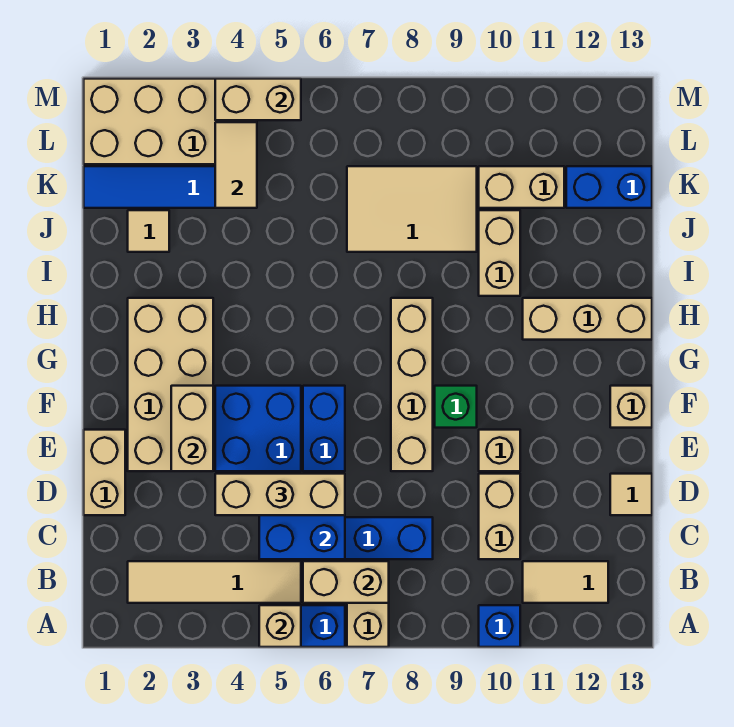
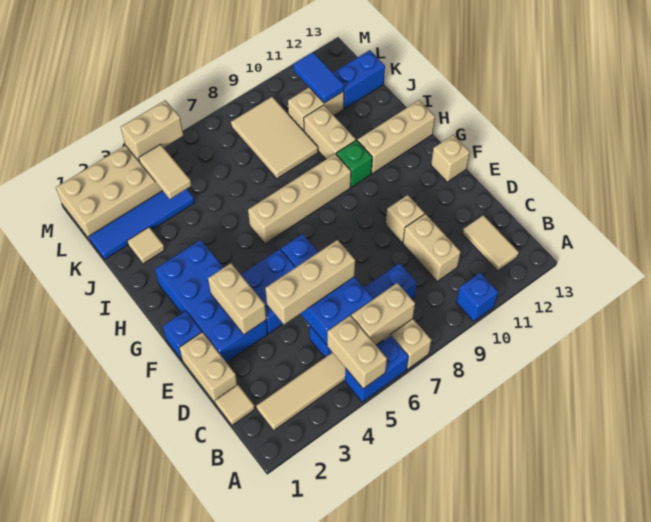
tan brick A5 level 2 -> tan brick A5:B5 level 2
tan tile B11:B12 level 1 -> tan tile B12:C12 level 1
tan tile D13 level 1 -> tan tile C1 level 1
tan brick E2:H3 level 1 -> blue brick E2:H3 level 1
tan brick E8:H8 level 1 -> tan brick H6:H9 level 1
none -> blue brick F1 level 1
green brick F9 level 1 -> green brick H10 level 1
tan tile J7:K9 level 1 -> tan tile J8:L9 level 1
none -> blue tile K11:L11 level 2

